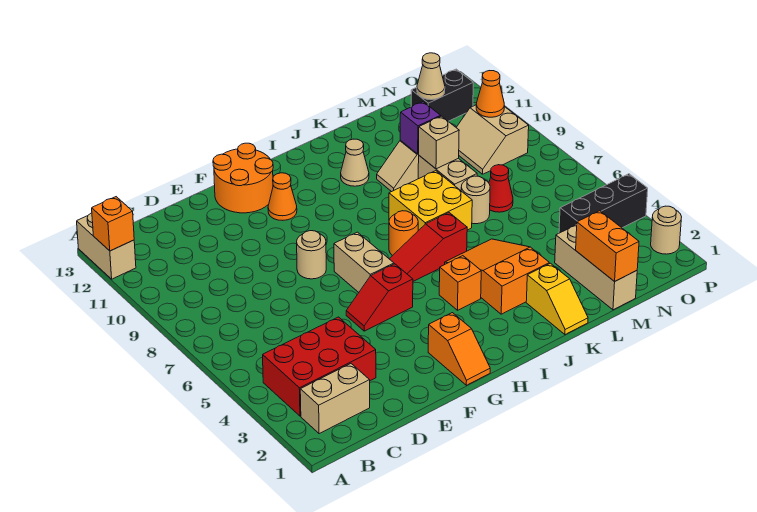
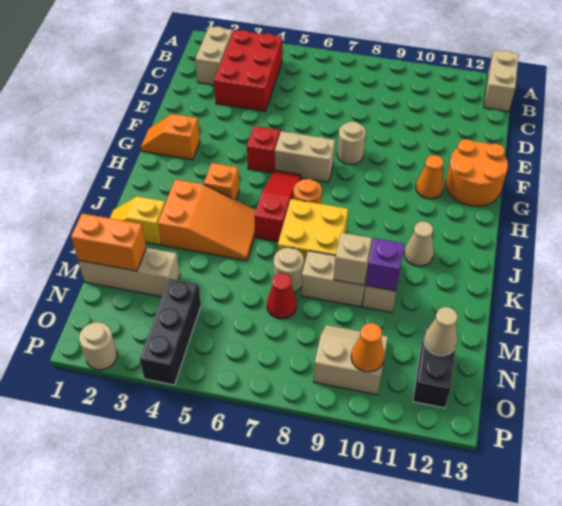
tan brick A12:A13 level 1 -> tan brick A13:B13 level 1
orange brick A12 level 2 -> none

